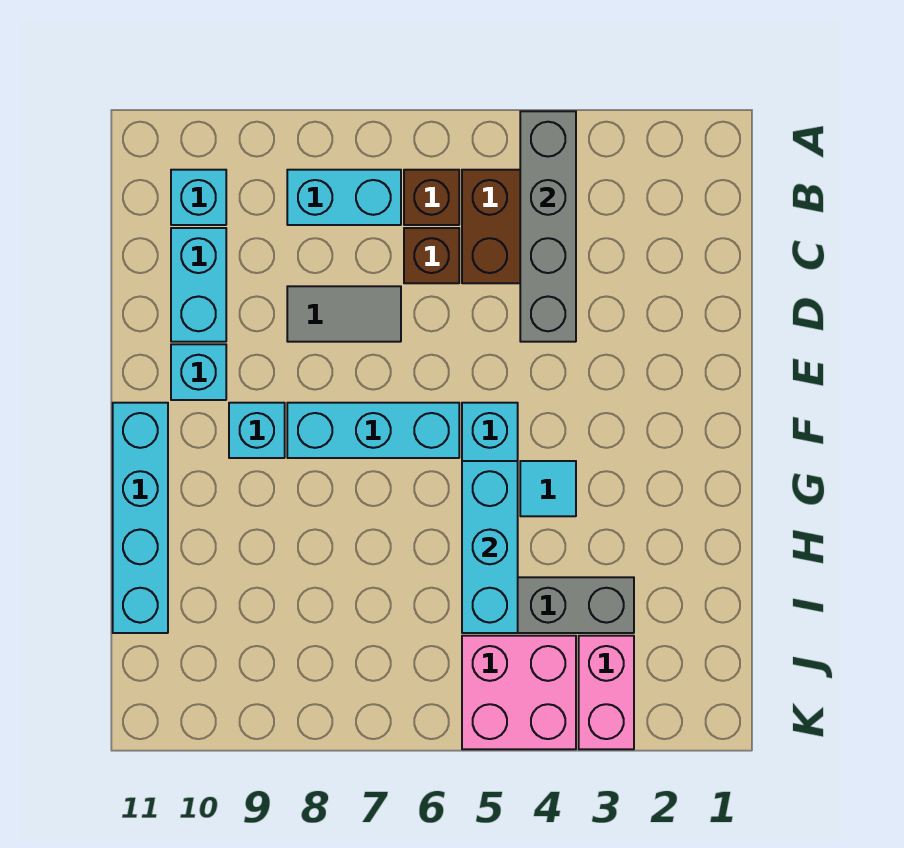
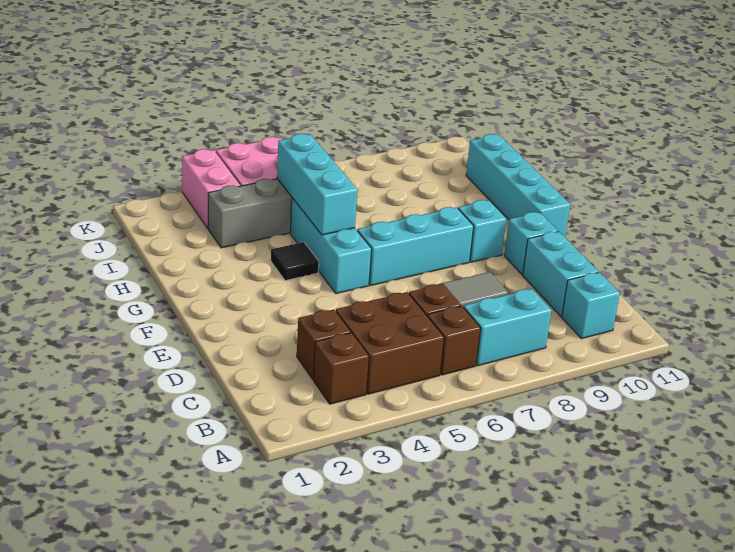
grey brick A4:D4 level 2 -> none
none -> brown brick B3 level 1
none -> brown brick C3 level 1
cyan tile G4 level 1 -> black tile G4 level 1

